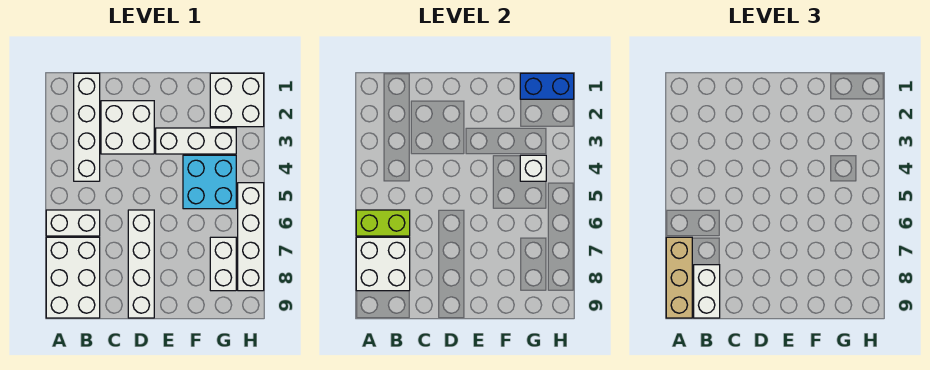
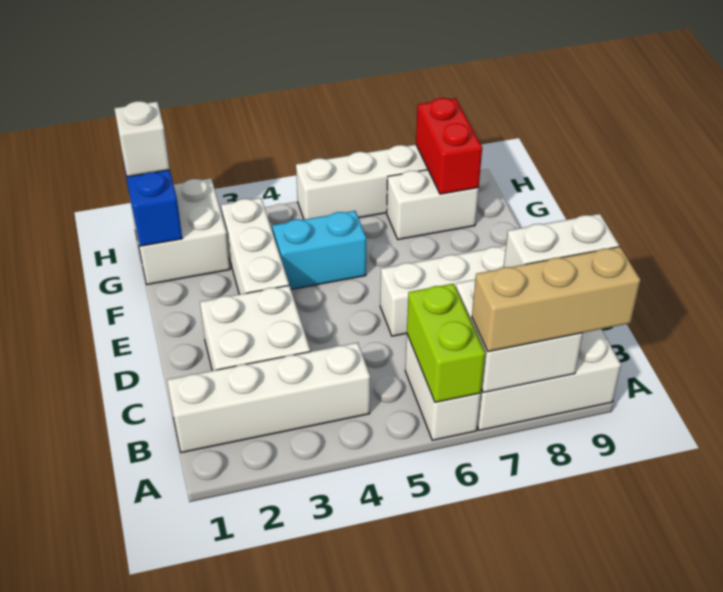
cyan brick F4:G5 level 1 -> cyan brick F4:F5 level 1
white brick G4 level 2 -> white brick H1 level 3
none -> red brick G8:H8 level 2

